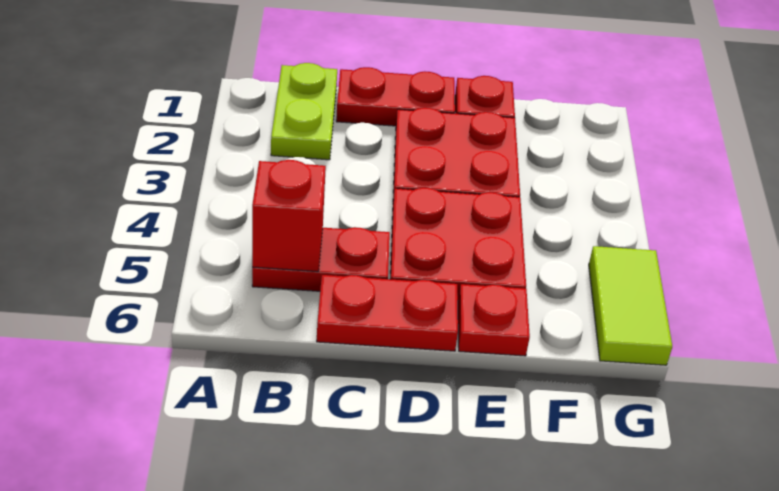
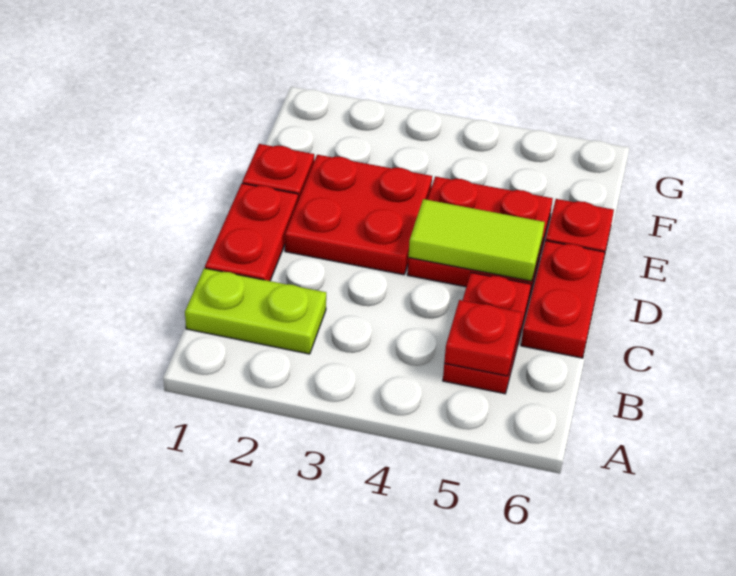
red brick B5 level 2 -> red plate B5 level 2
lime tile G5:G6 level 1 -> lime tile D4:D5 level 2

